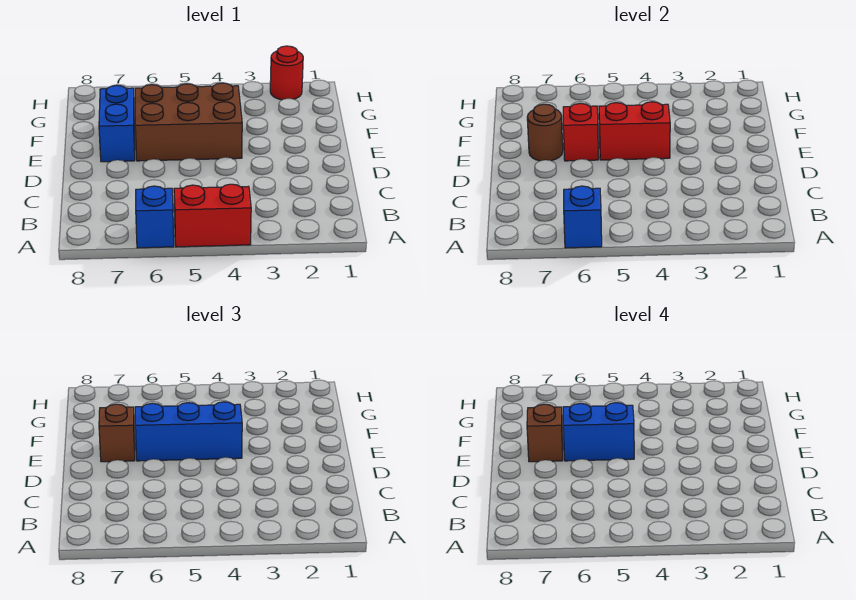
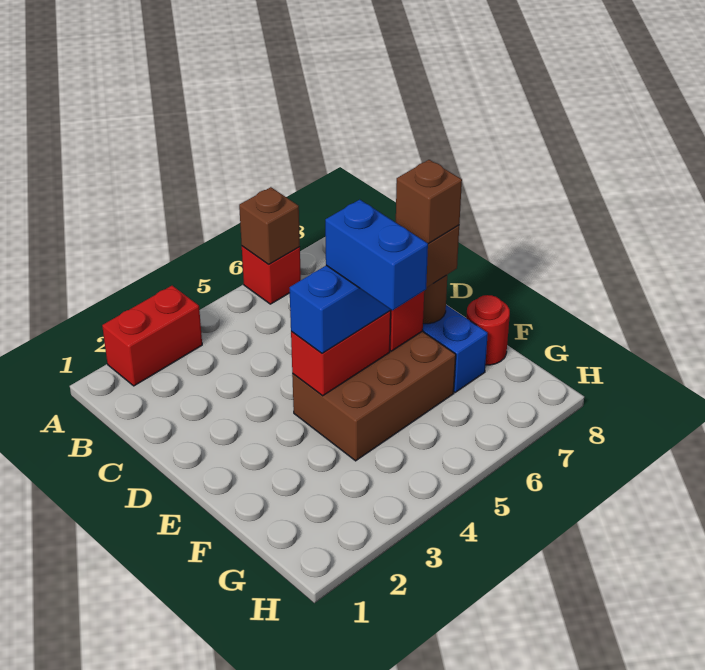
red brick A4:A5 level 1 -> red brick A2:A3 level 1
blue brick A6 level 1 -> red brick A6 level 1
blue brick A6 level 2 -> brown brick A6 level 2
blue brick E5:E6 level 4 -> blue brick E5:F5 level 4
red round brick H2 level 1 -> red round brick F8 level 1

